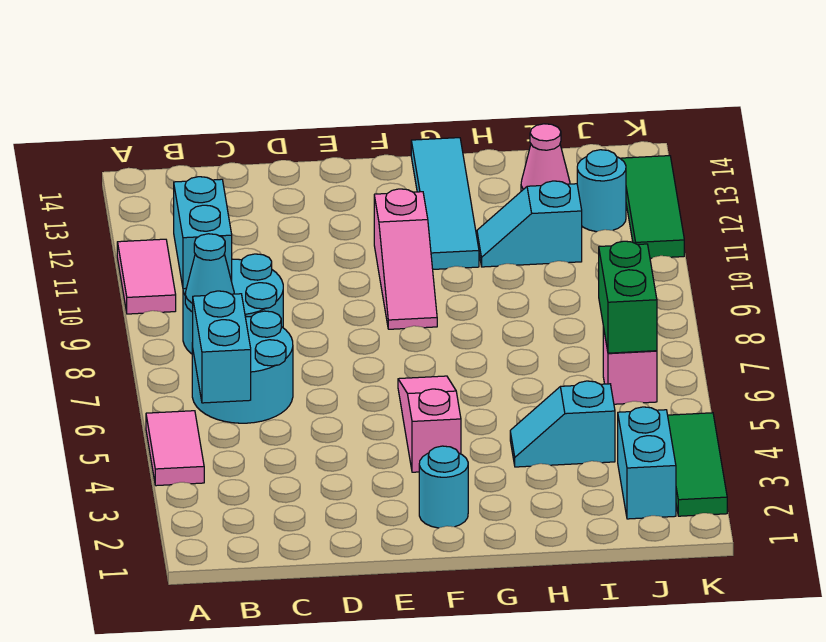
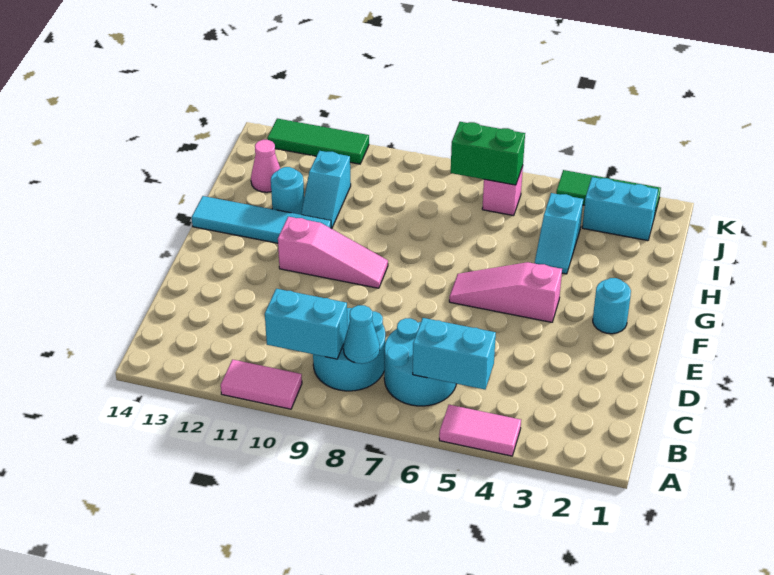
cyan round brick J12 level 1 -> cyan round brick H12 level 1

